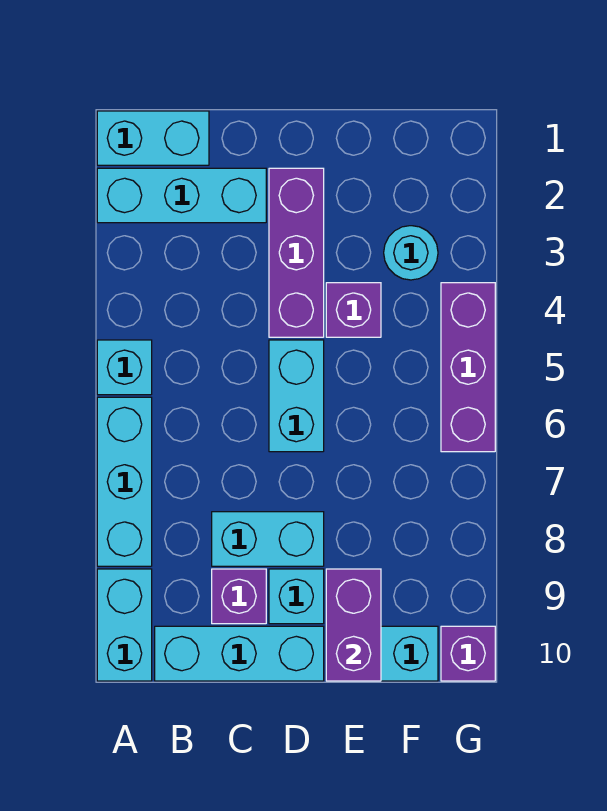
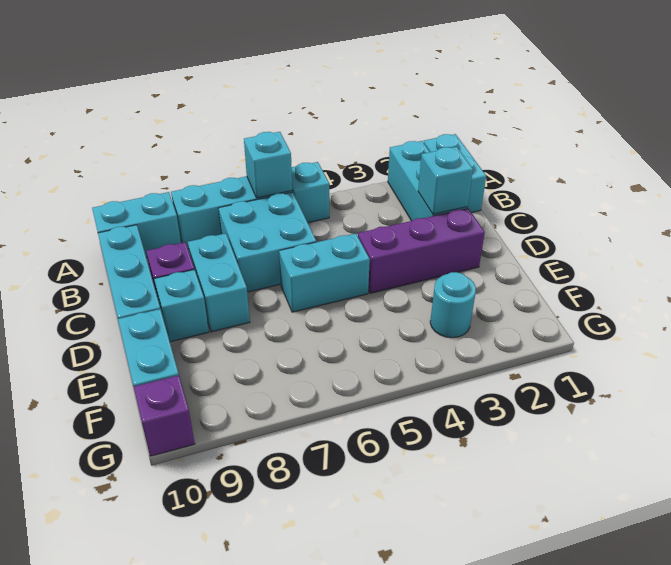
none -> cyan brick A6 level 2
none -> cyan brick B6:C7 level 1
none -> cyan brick C2 level 2
purple brick E4 level 1 -> none
purple brick E9:E10 level 2 -> none
purple brick G4:G6 level 1 -> none

